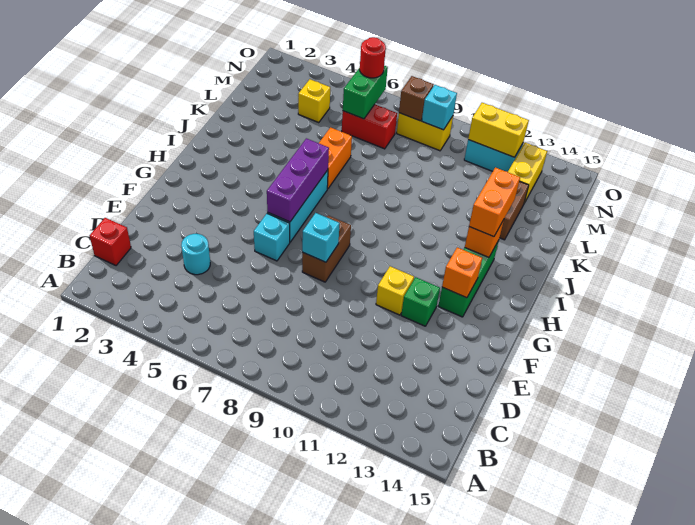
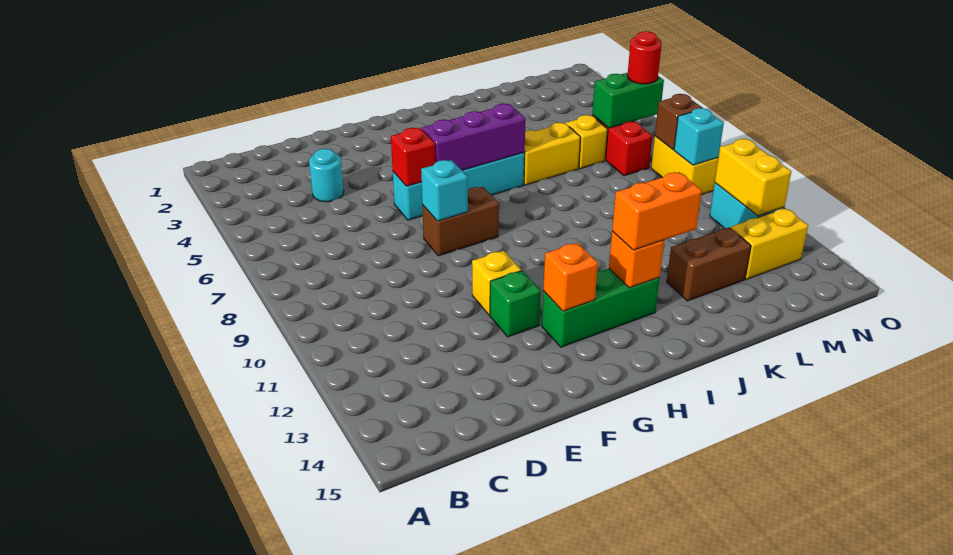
red brick C1 level 1 -> red brick F6 level 2
orange brick J6:K6 level 1 -> yellow brick J6:K6 level 1
yellow brick M4 level 1 -> yellow brick L6 level 1

